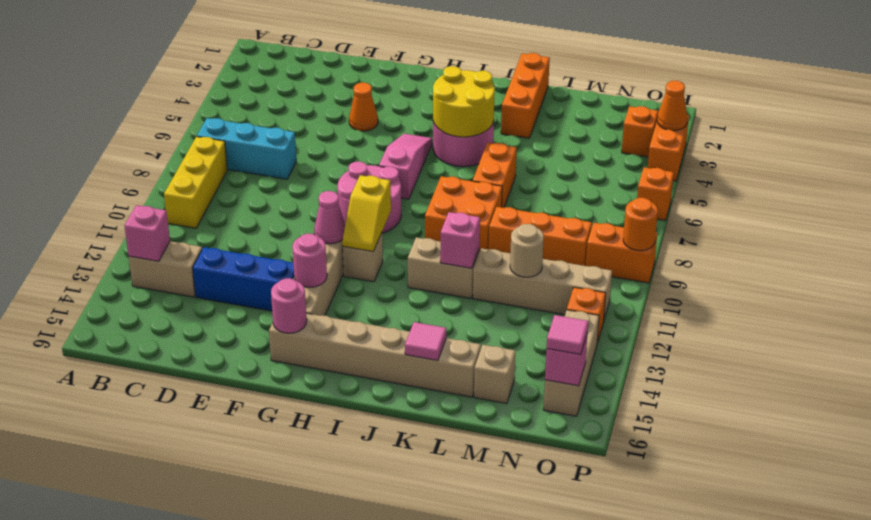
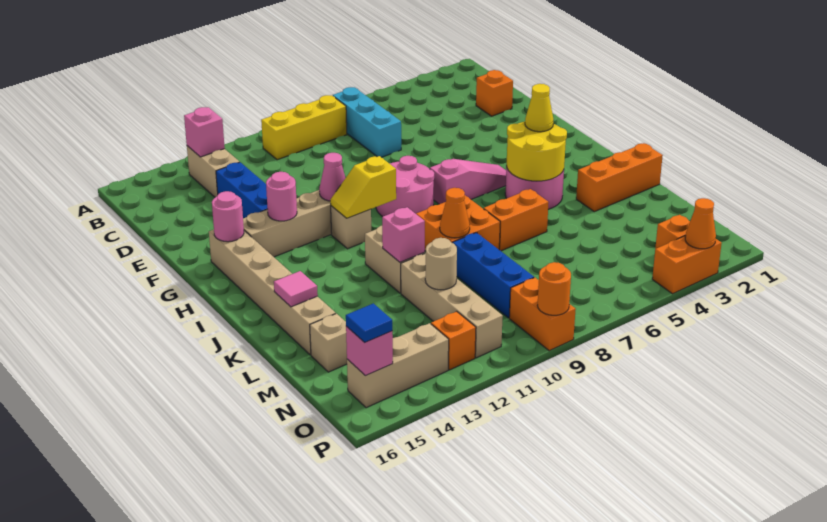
orange cone F4 level 1 -> orange cone K9 level 2
none -> yellow cone I4 level 3
orange brick L9:N9 level 1 -> blue brick L9:N9 level 1
pink tile O15 level 3 -> blue tile O15 level 3
orange brick P6 level 1 -> orange brick D2 level 1

